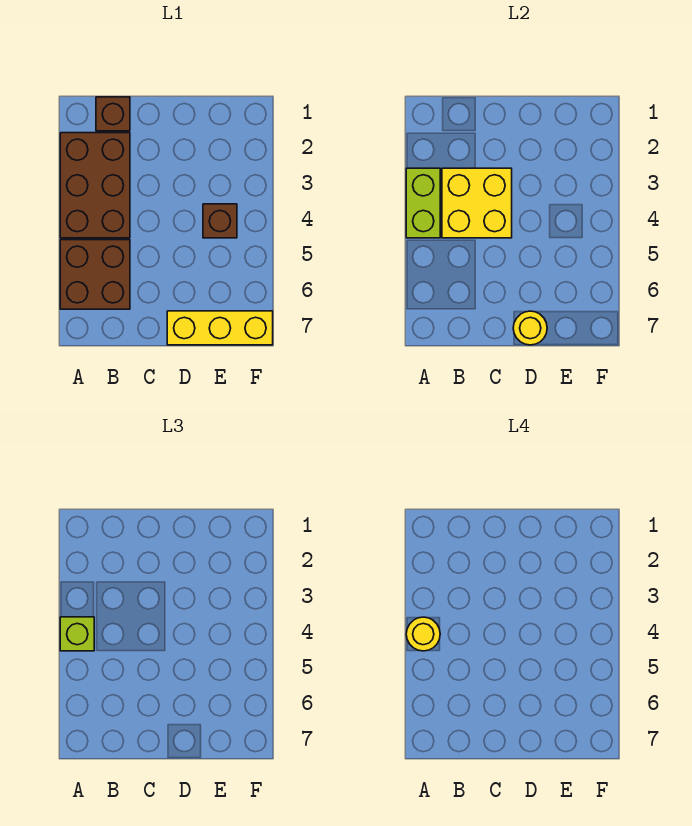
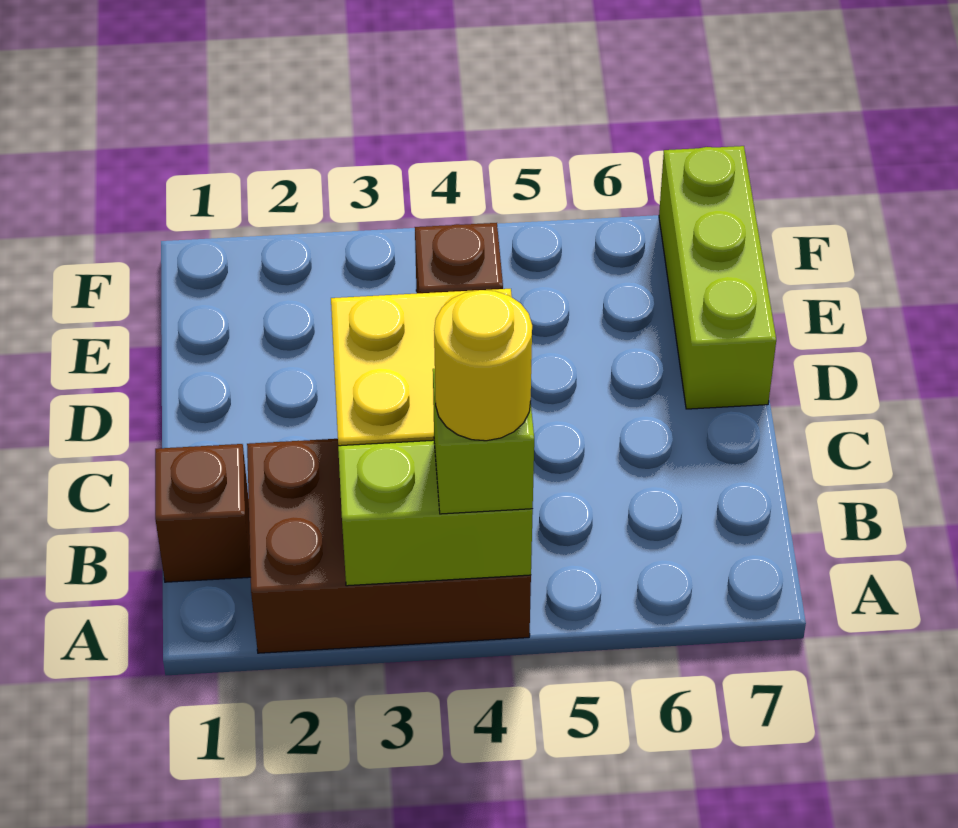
brown brick A5:B6 level 1 -> none
yellow brick D7:F7 level 1 -> lime brick D7:F7 level 1
yellow round brick D7 level 2 -> none

